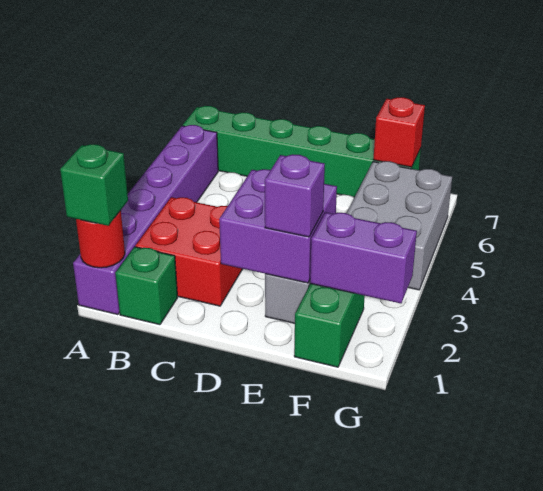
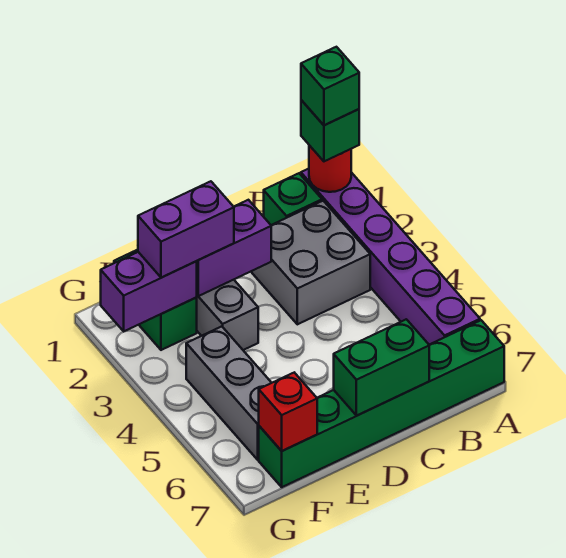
none -> green brick A1 level 4
red brick B2:C3 level 1 -> grey brick B2:C3 level 1
none -> green brick C7:D7 level 2
purple brick D2:E3 level 2 -> purple brick D2:E2 level 2
purple brick E2 level 3 -> purple brick E2:F2 level 3
grey brick F4:G6 level 1 -> grey brick F4:F6 level 1

